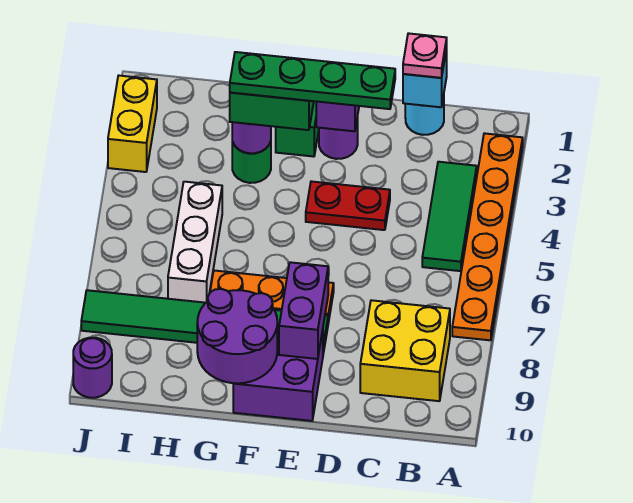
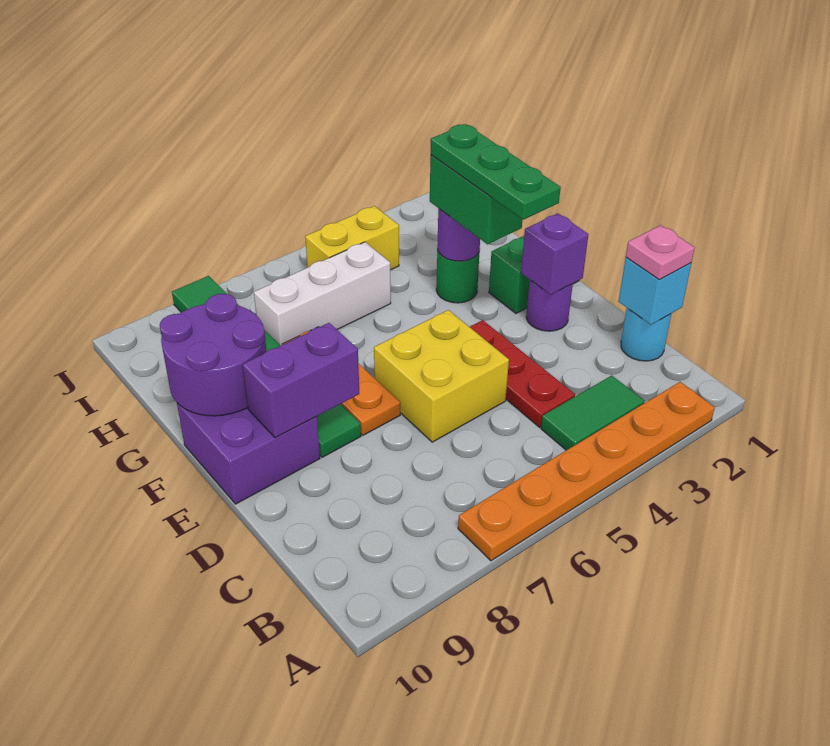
green tile B3:B5 level 1 -> green tile B3:B4 level 1
yellow brick B8:C9 level 1 -> yellow brick D5:E6 level 1
green plate D3:G3 level 4 -> green plate E3:G3 level 4
red plate D4:E4 level 1 -> red plate C4:E4 level 1
yellow brick J2:J3 level 1 -> yellow brick I4:I5 level 1
purple round brick J10 level 1 -> none

